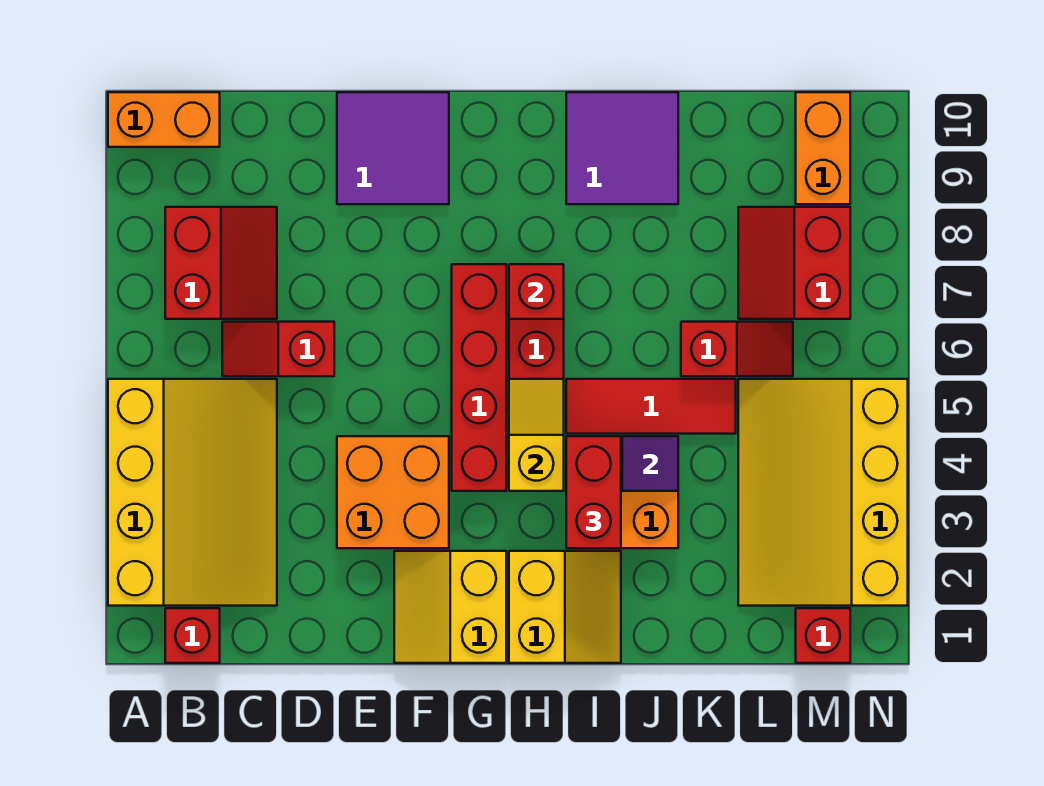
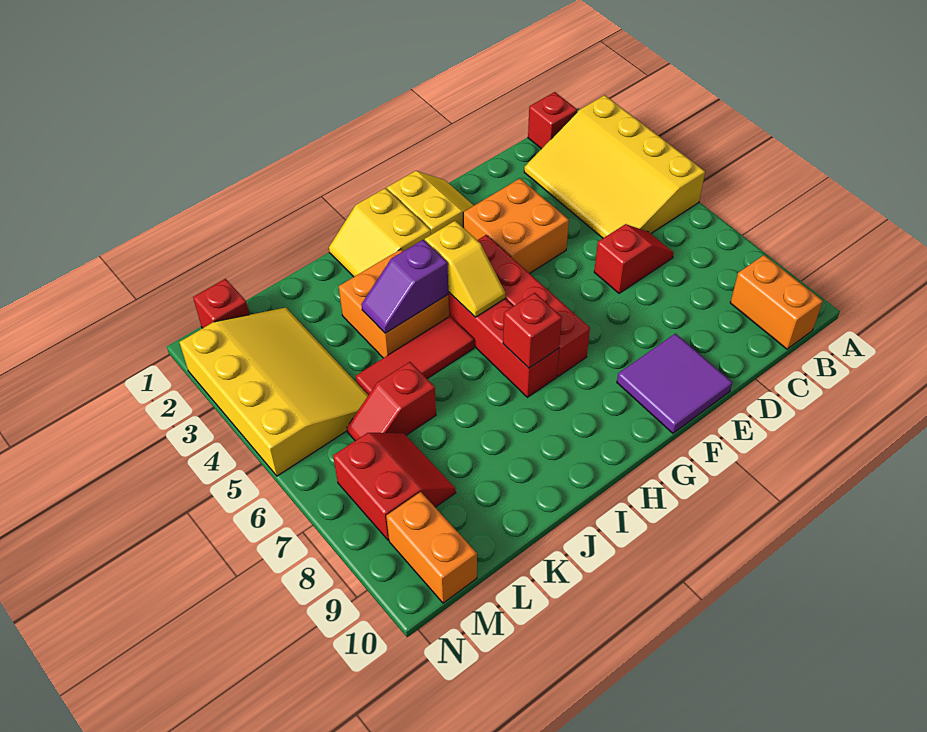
orange brick A10:B10 level 1 -> orange brick B9:B10 level 1
red slope B7:C8 level 1 top B -> none
red brick I3:I4 level 3 -> none
purple tile I9:J10 level 1 -> none

